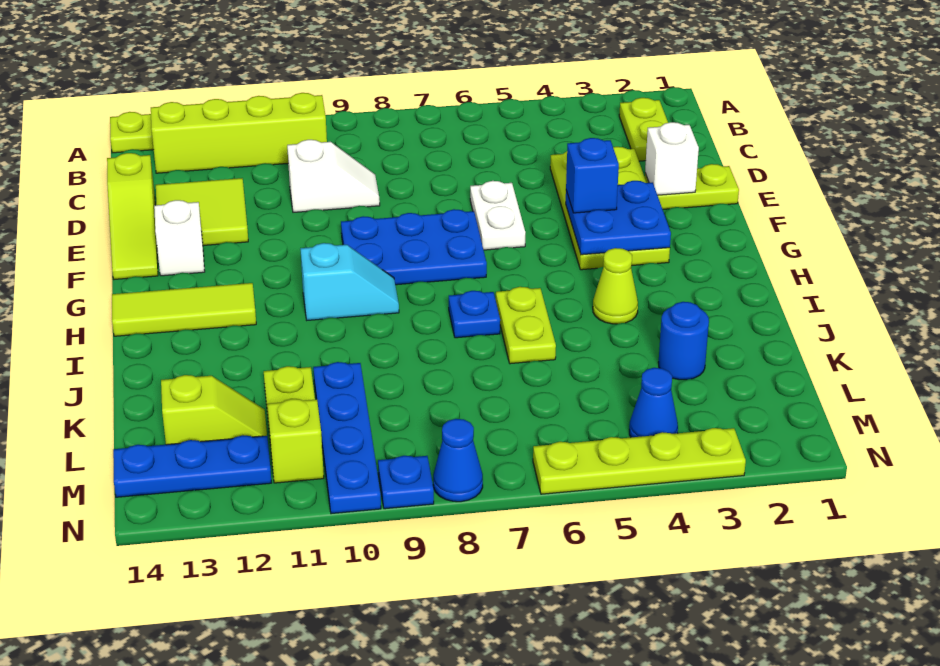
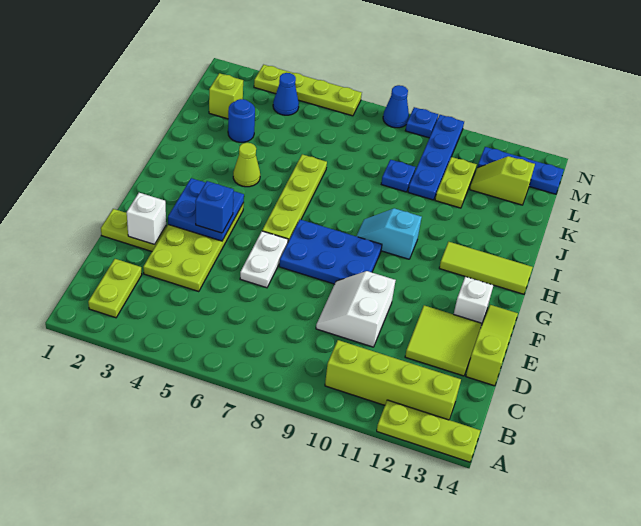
white slope D9:D10 level 1 top 10 -> white slope D9:E10 level 1 top 10
lime plate I6:J6 level 1 -> lime plate G6:J6 level 1
blue plate I7 level 1 -> blue plate K9 level 1
lime brick M11 level 1 -> lime brick L2 level 1

